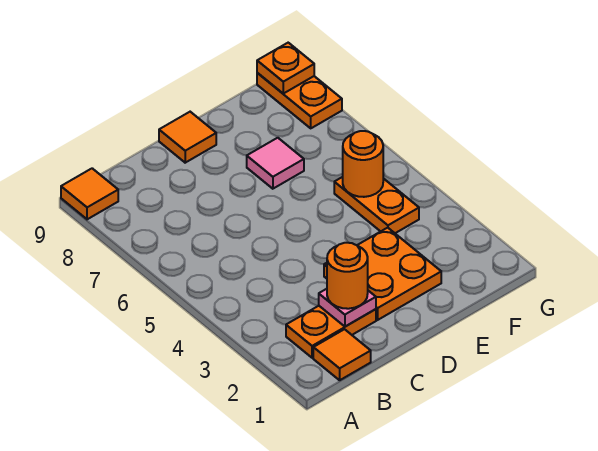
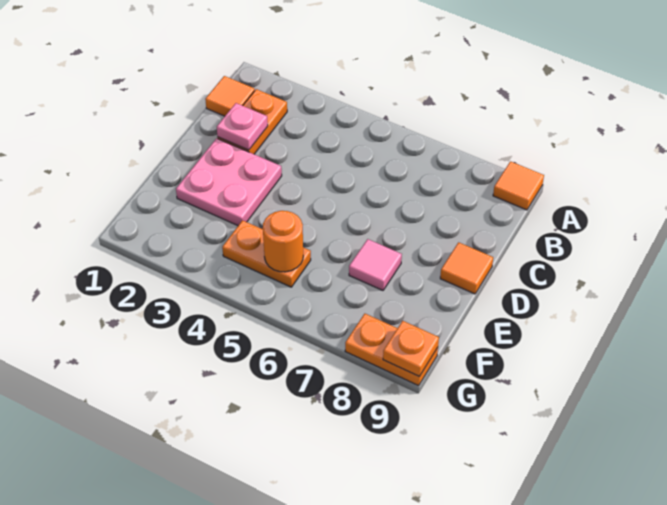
orange round brick C2 level 3 -> none
orange plate D2:E3 level 1 -> pink plate D2:E3 level 1

